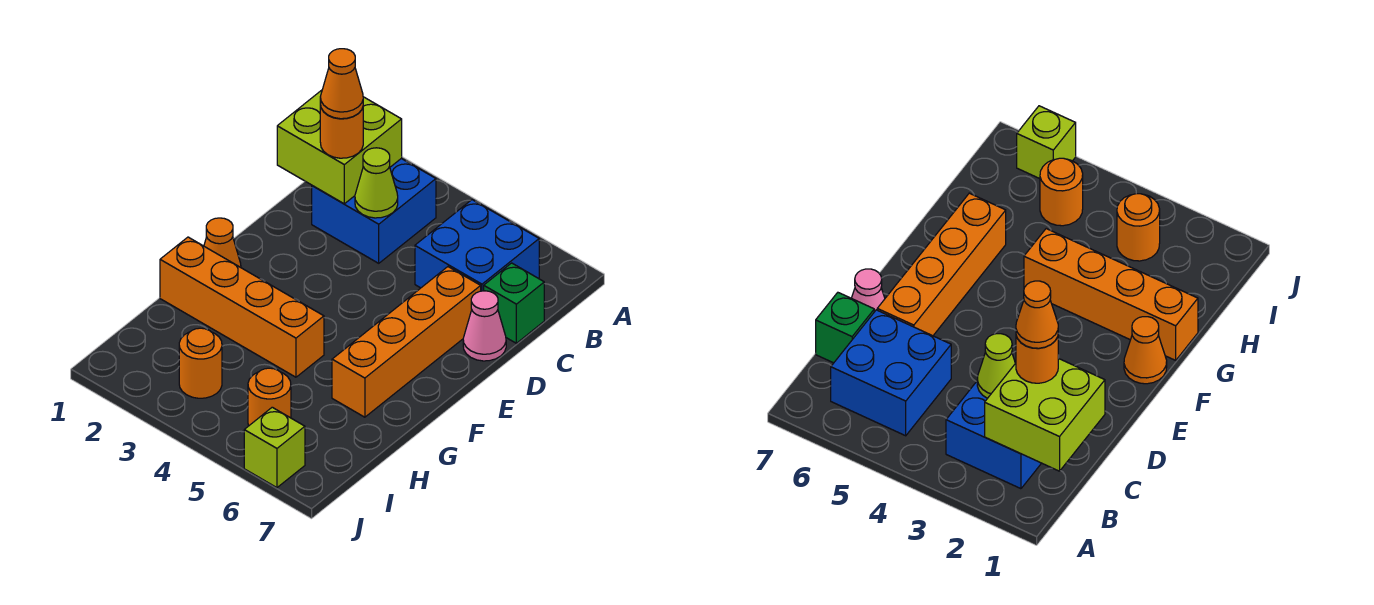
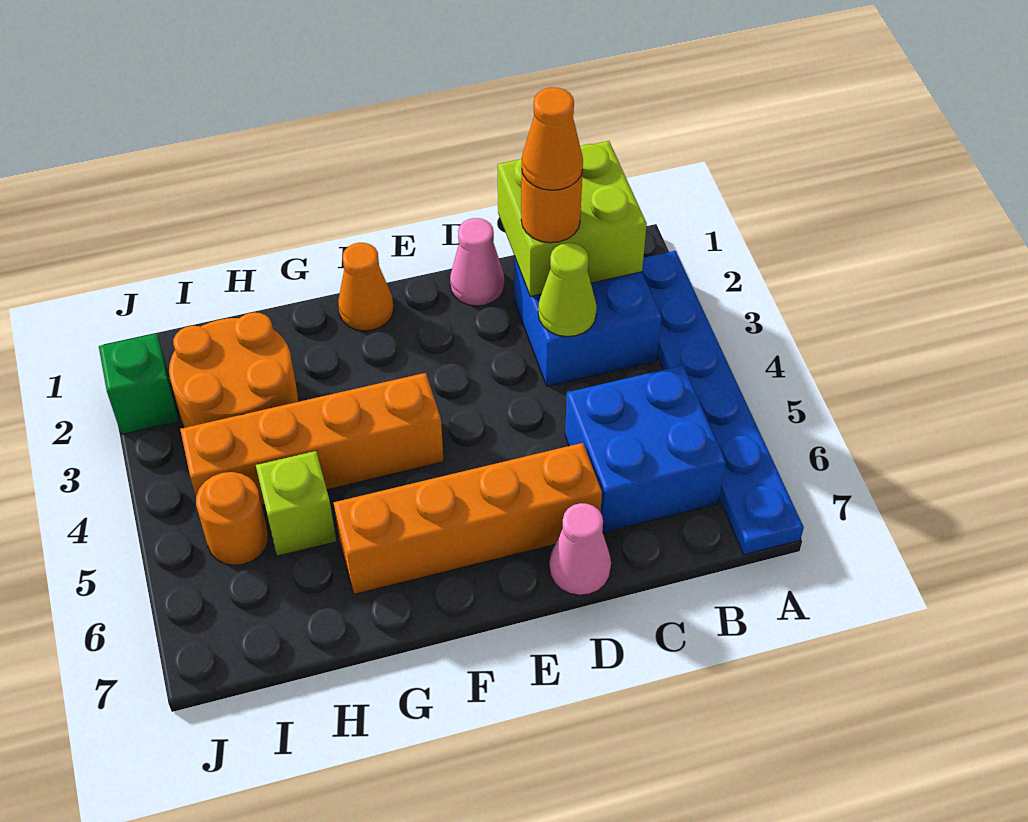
none -> blue plate A2:A7 level 1
green brick C7 level 1 -> green brick J2 level 1
none -> pink cone D1 level 1
orange brick G1:G4 level 1 -> orange brick F4:I4 level 1
orange round brick I3 level 1 -> orange round brick H2:I3 level 1
lime brick J6 level 1 -> lime brick H5 level 1

